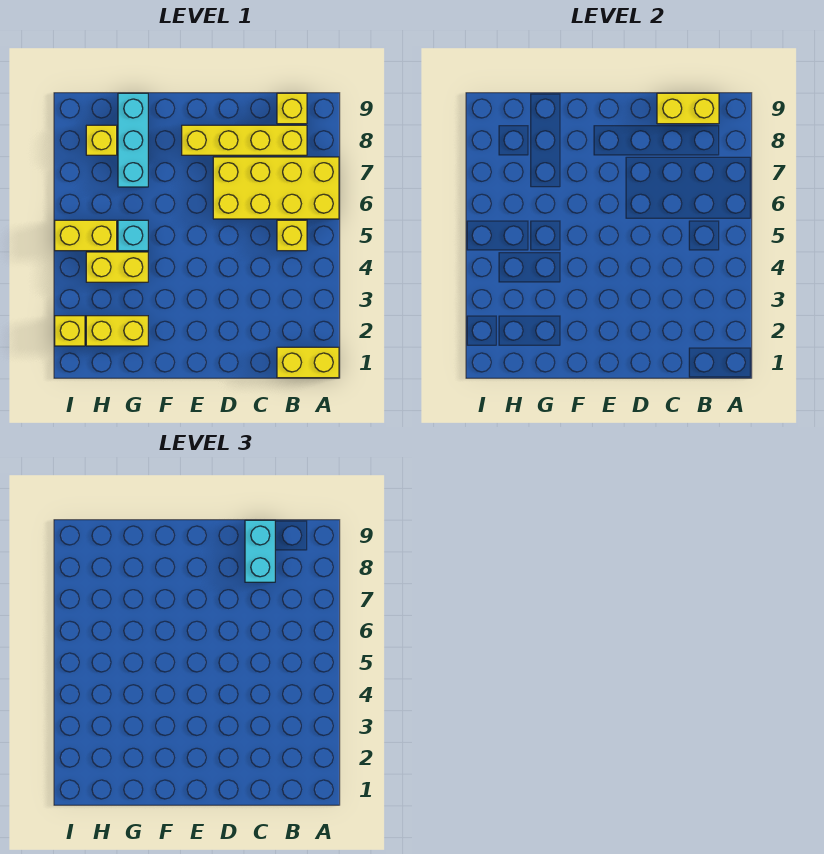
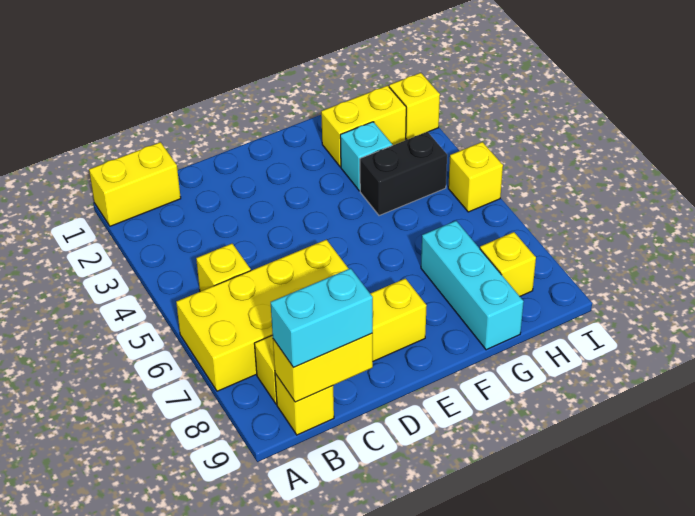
cyan brick C8:C9 level 3 -> cyan brick B9:C9 level 3
yellow brick G4:H4 level 1 -> black brick G4:H4 level 1
cyan brick G5 level 1 -> cyan brick G3 level 1
yellow brick H5:I5 level 1 -> yellow brick I5 level 1

